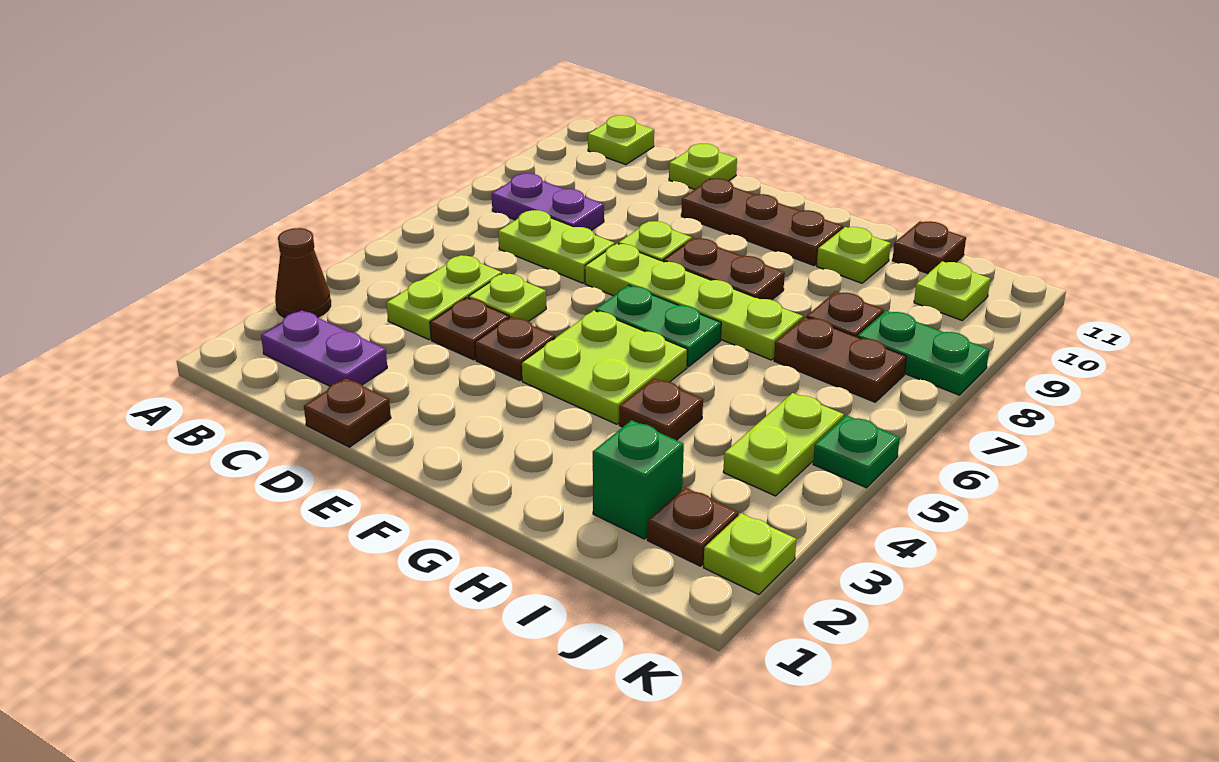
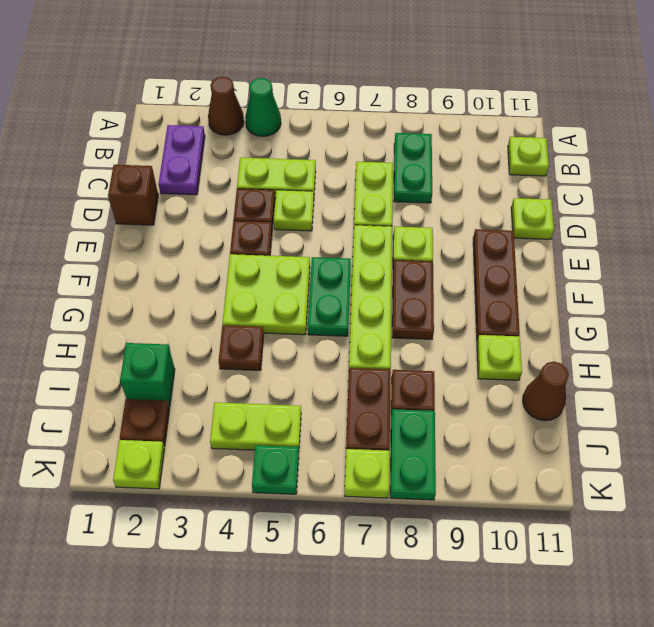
none -> green cone A4 level 1
purple plate B8:C8 level 1 -> green plate B8:C8 level 1
brown plate D1 level 1 -> brown brick D1 level 1
brown plate I11 level 1 -> brown cone I11 level 1
lime plate J10 level 1 -> lime plate K7 level 1

